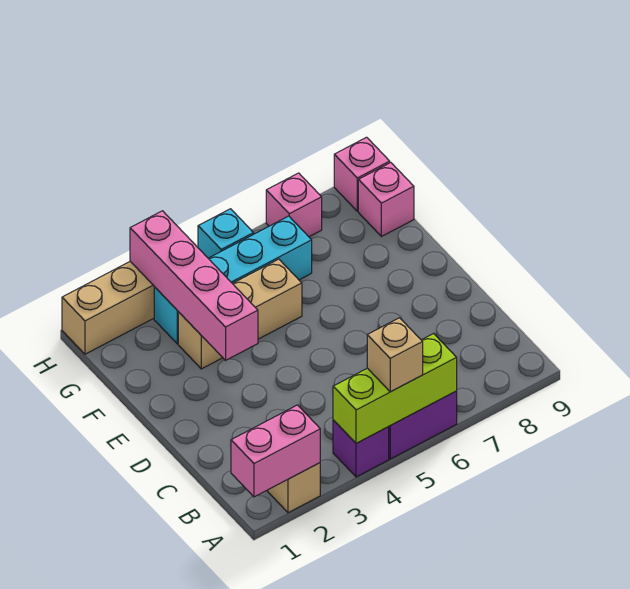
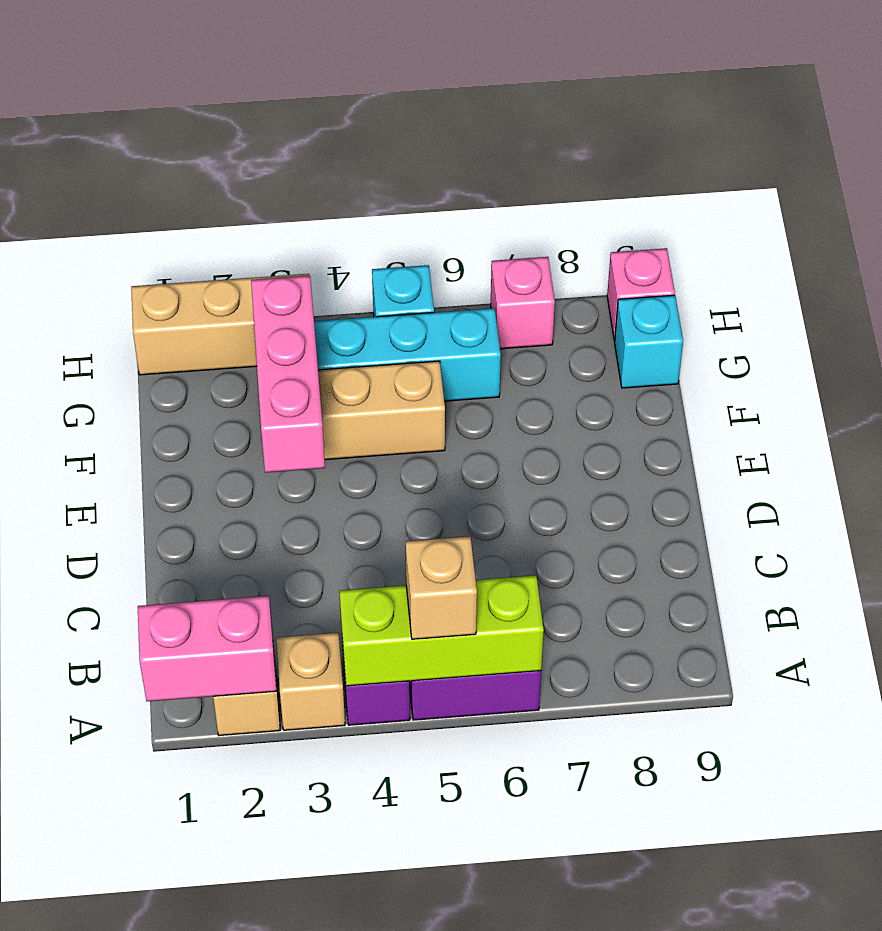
none -> tan brick A3 level 1
pink brick E3:H3 level 2 -> pink brick E3:G3 level 2
pink brick G9 level 1 -> cyan brick G9 level 1

